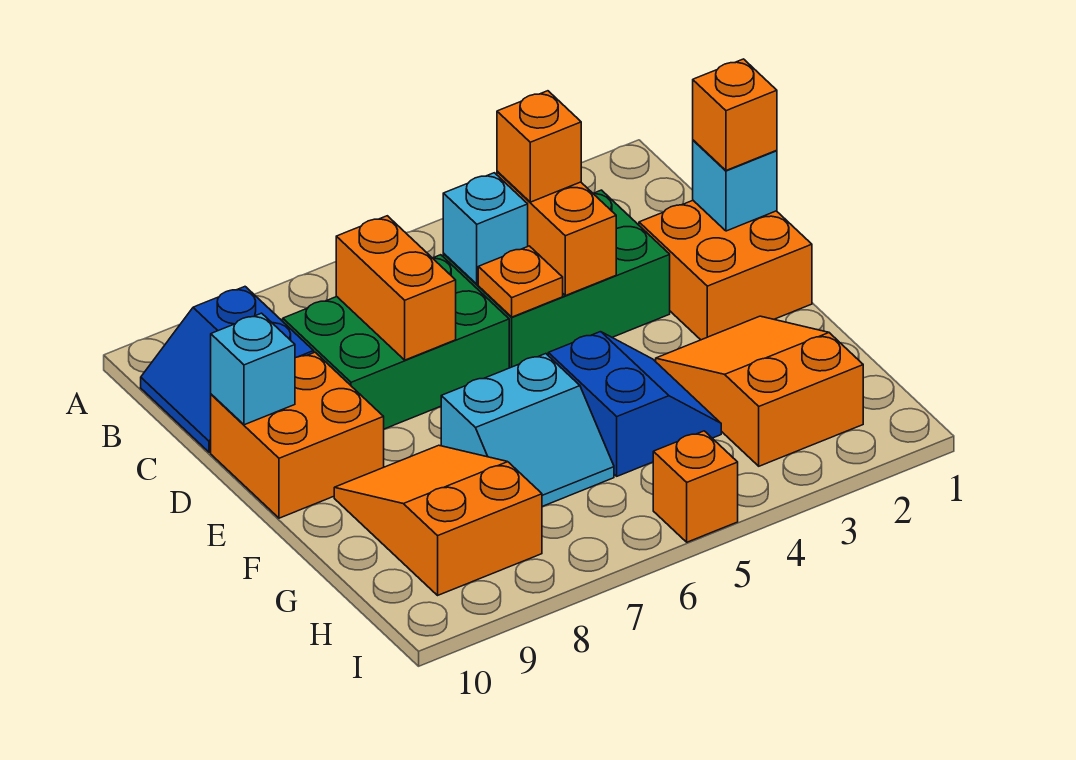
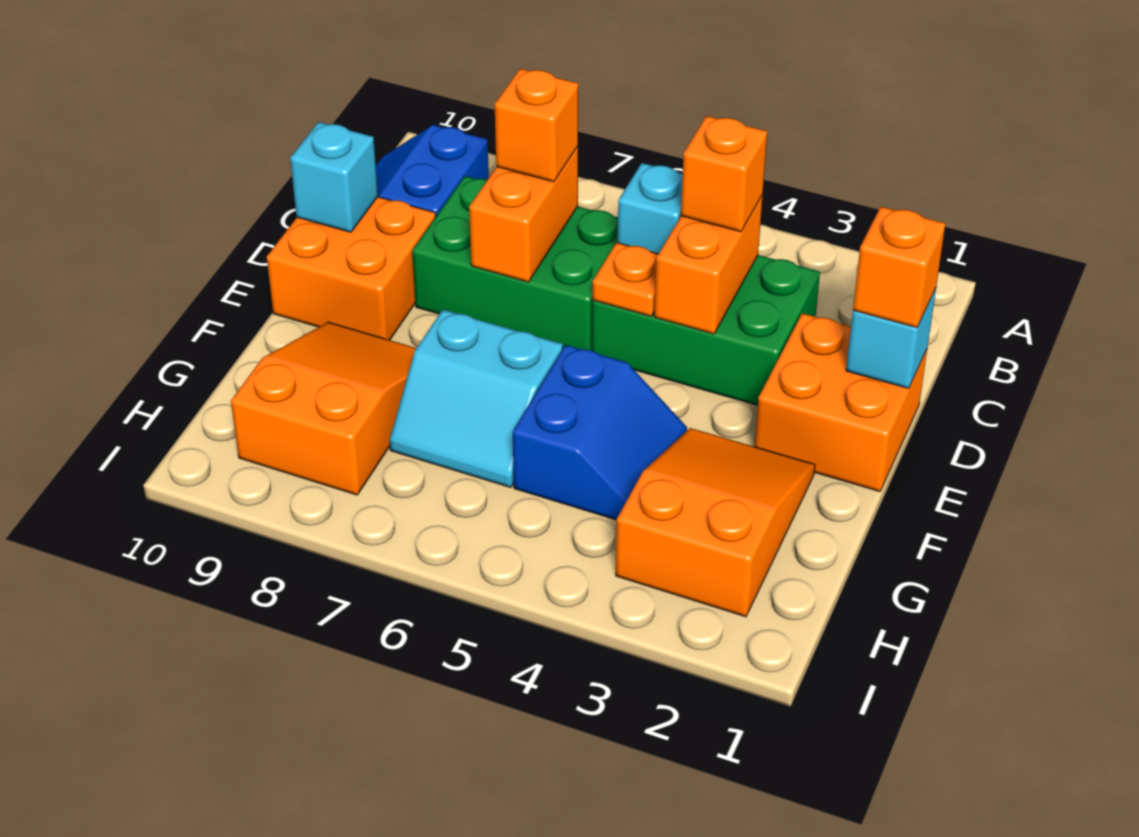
orange brick I5 level 1 -> orange brick C7 level 3

